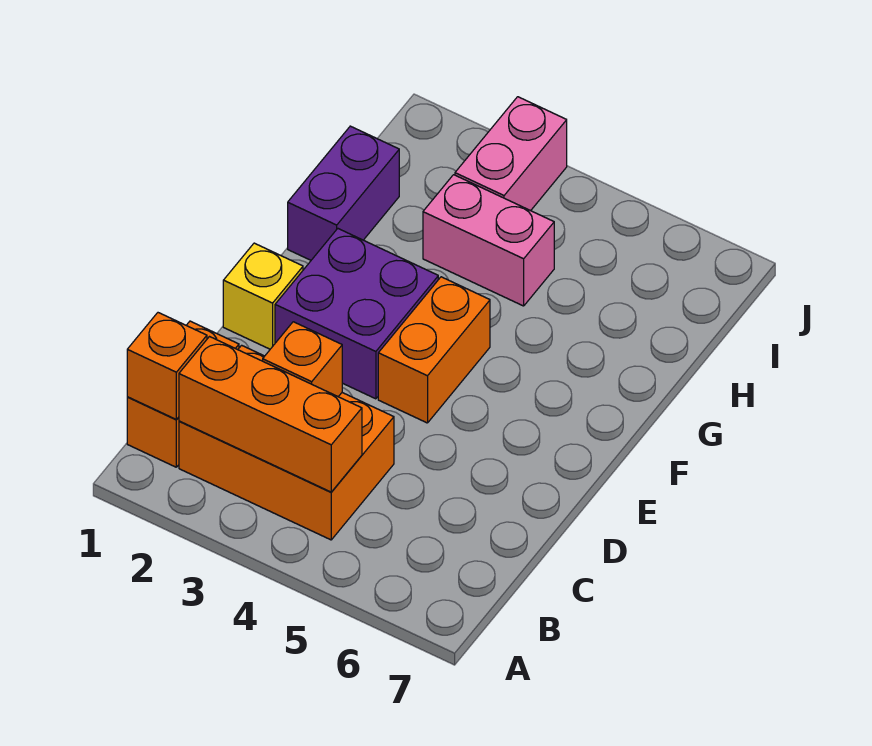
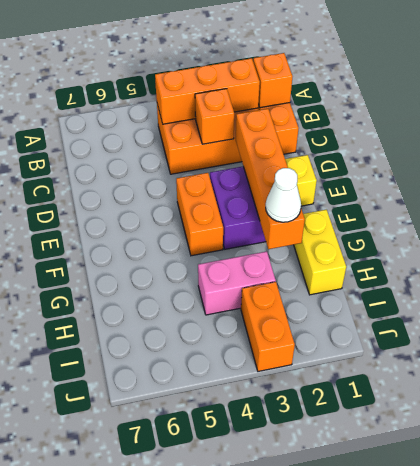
none -> orange brick D2:G2 level 2
purple brick G1:H1 level 1 -> yellow brick G1:H1 level 1
none -> white cone G2 level 3
pink brick I3:J3 level 1 -> orange brick I3:J3 level 1

